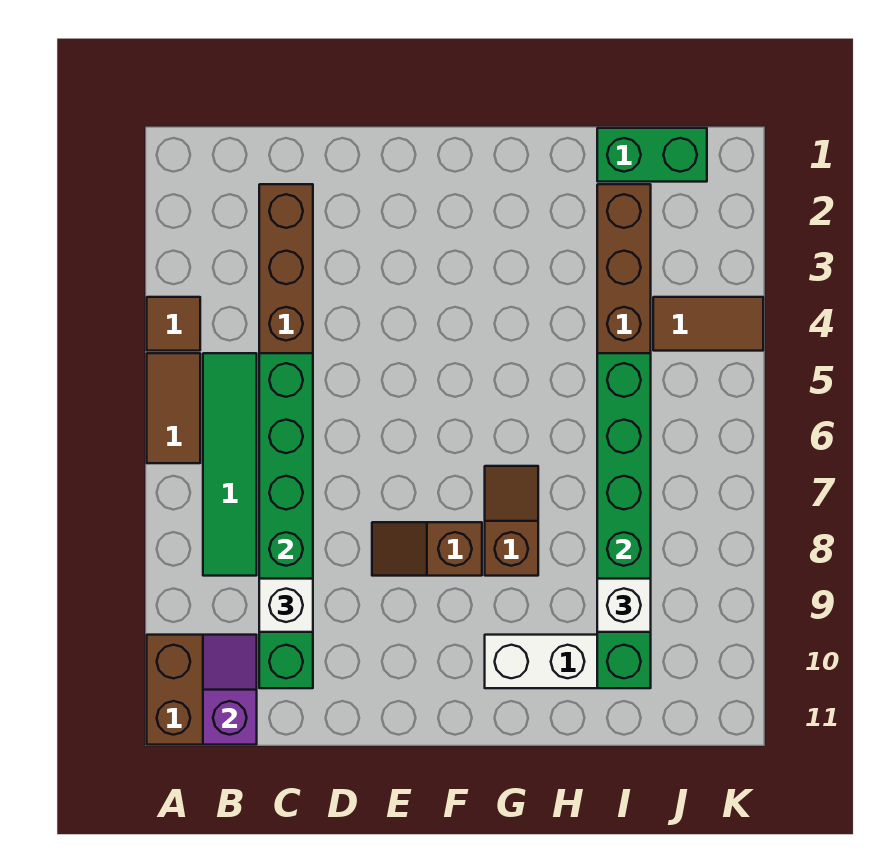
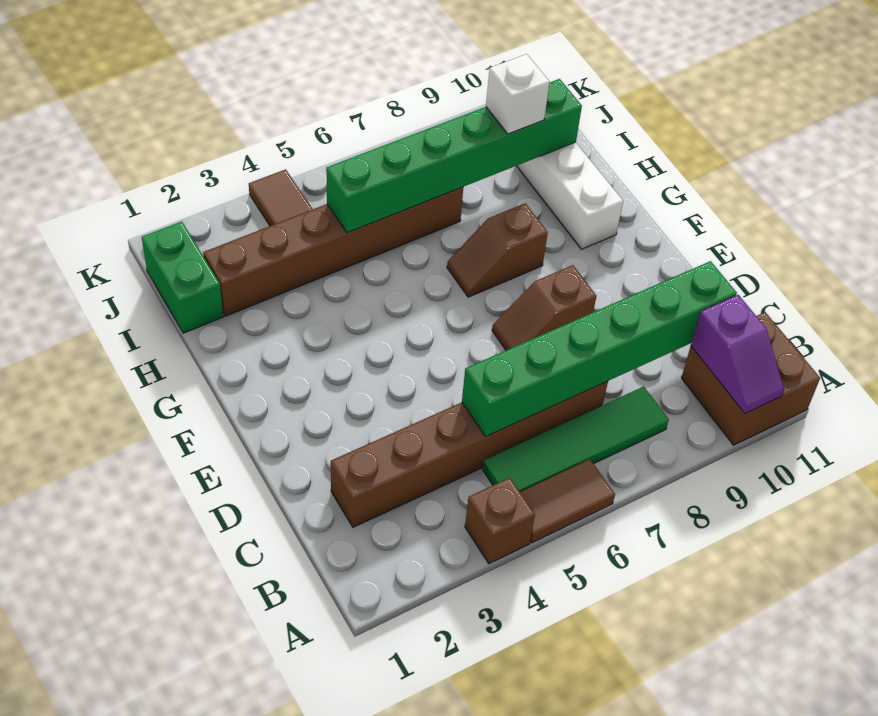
brown tile A4 level 1 -> brown brick A4 level 1
purple slope B10:B11 level 2 top 11 -> purple slope A10:B10 level 2 top B
white brick C9 level 3 -> none
brown slope E8:F8 level 1 top F -> brown slope E7:E8 level 1 top 8

